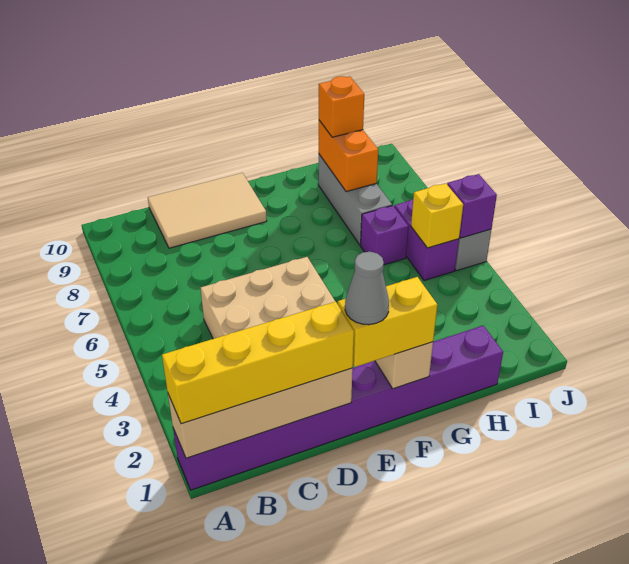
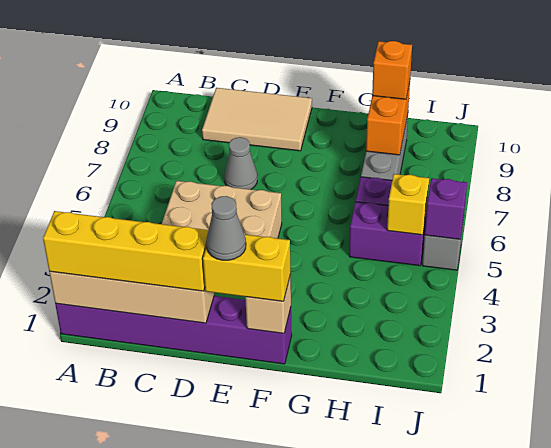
purple brick A1:H1 level 1 -> purple brick A1:F1 level 1
none -> grey cone D7 level 1
purple brick I5:I6 level 1 -> purple brick H5:I5 level 1

